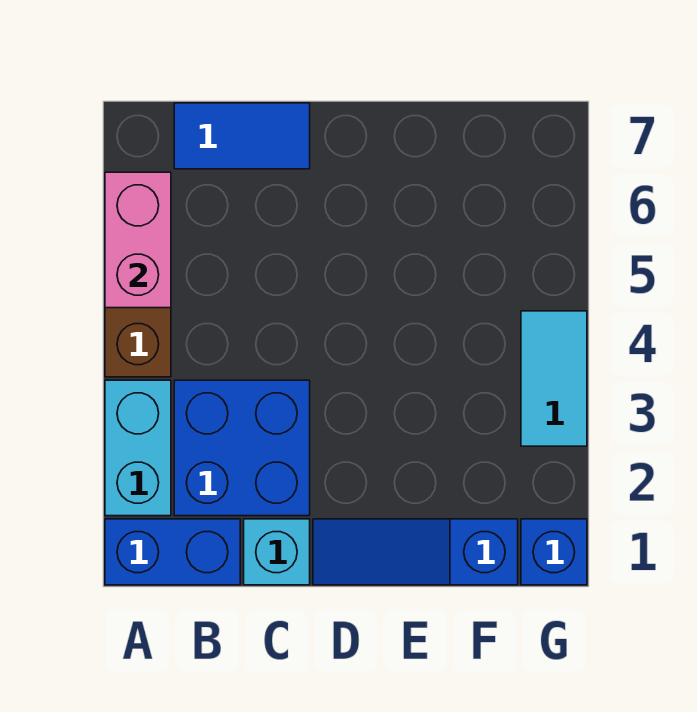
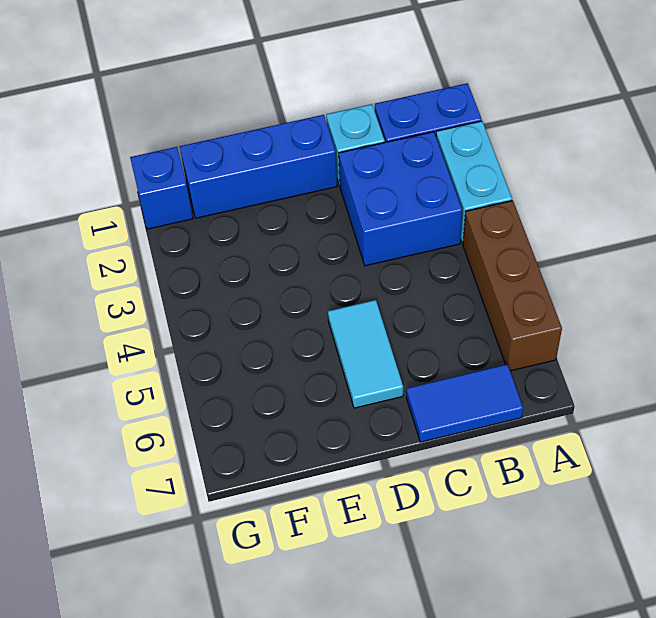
pink brick A5:A6 level 2 -> none
blue slope D1:F1 level 1 top F -> blue brick D1:F1 level 1
cyan tile G3:G4 level 1 -> cyan tile D5:D6 level 1

